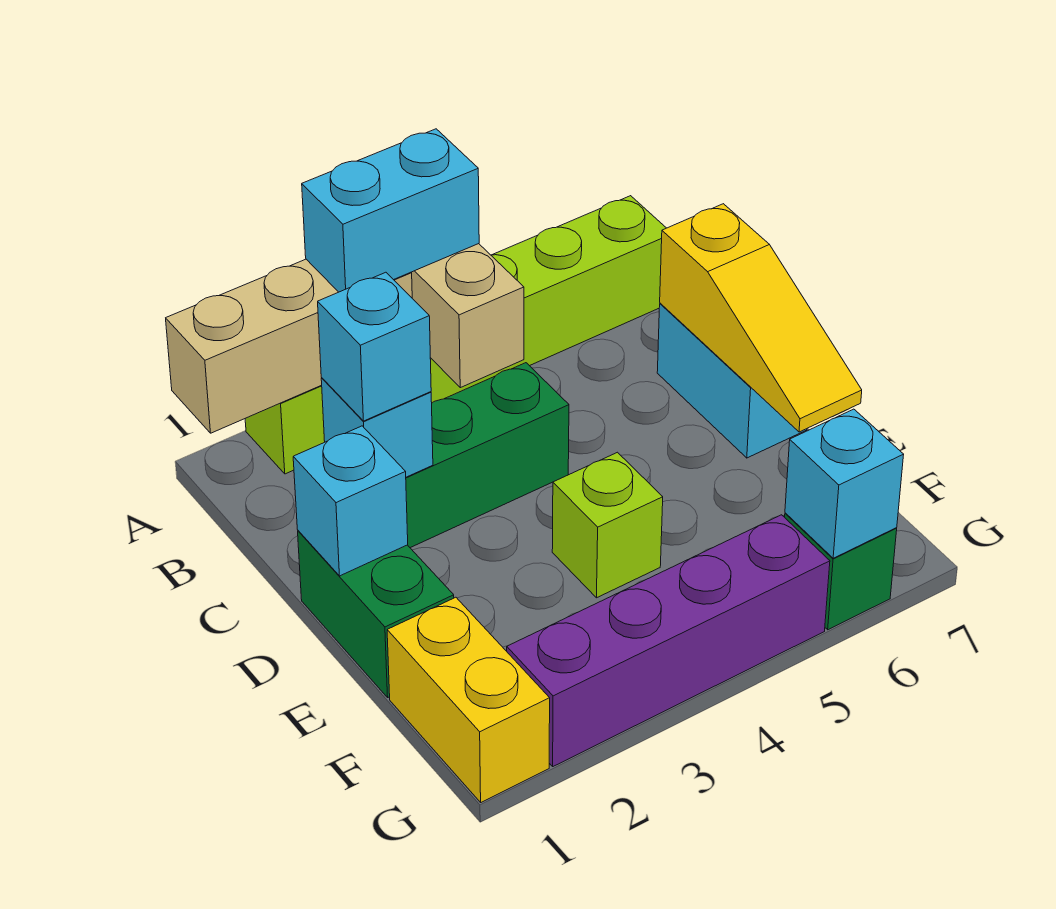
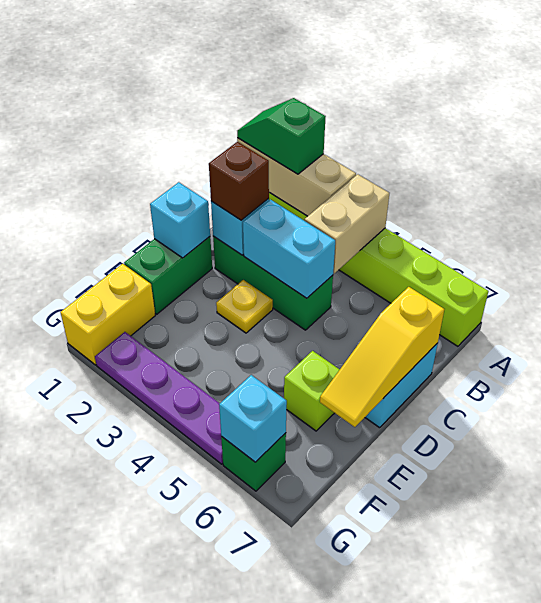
none -> green slope A1:A2 level 3 top 2
cyan brick A3:A4 level 3 -> cyan brick C3:C4 level 2
cyan brick C2 level 3 -> brown brick C2 level 3
none -> yellow plate D3 level 1
lime brick E4 level 1 -> lime brick E6 level 1
purple brick G2:G5 level 1 -> purple plate G2:G5 level 1

